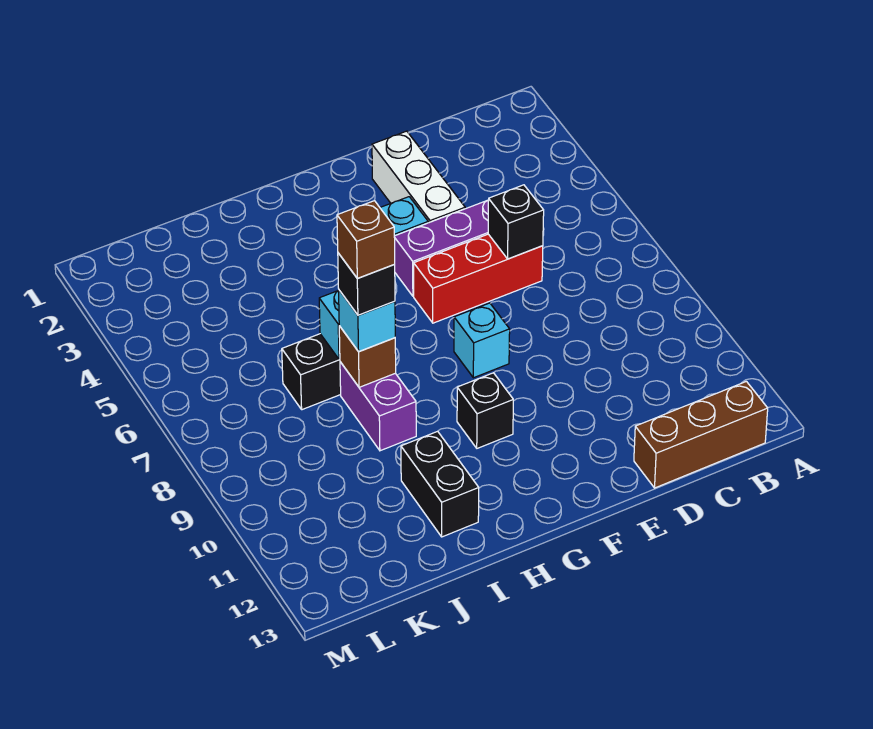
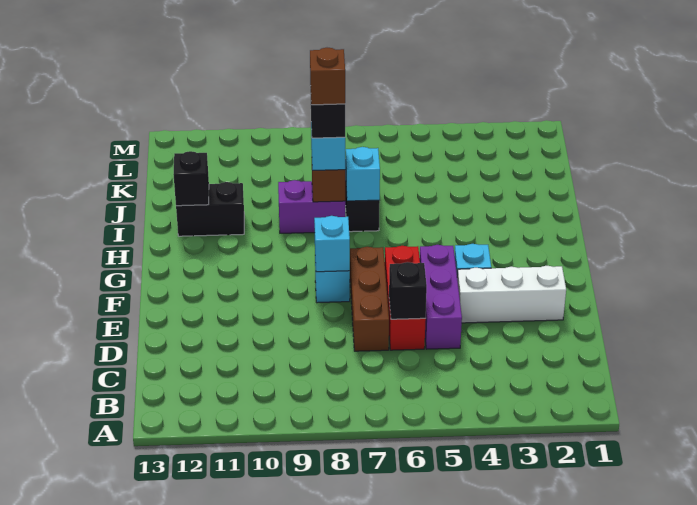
brown brick B13:D13 level 1 -> brown brick D7:F7 level 1
none -> cyan brick F8 level 2
black brick G10 level 1 -> black brick I12 level 2

